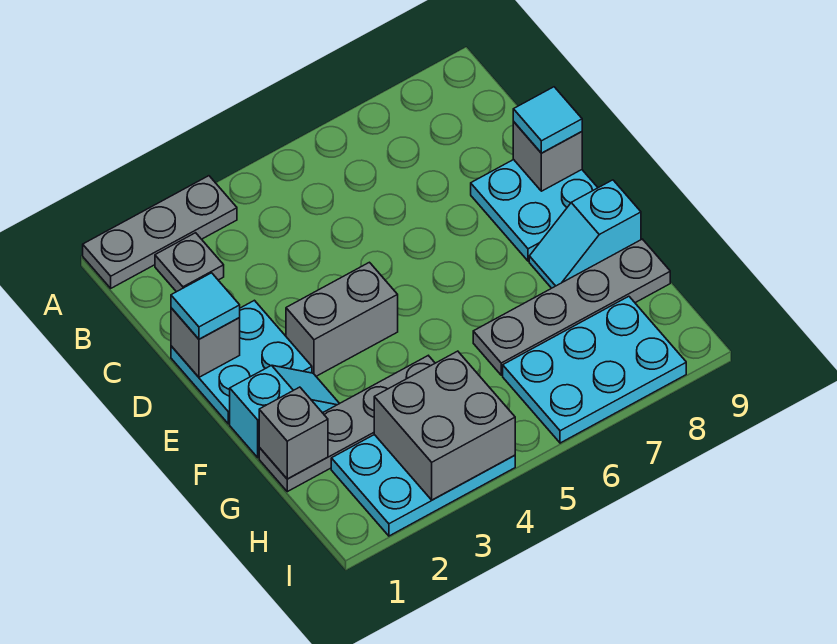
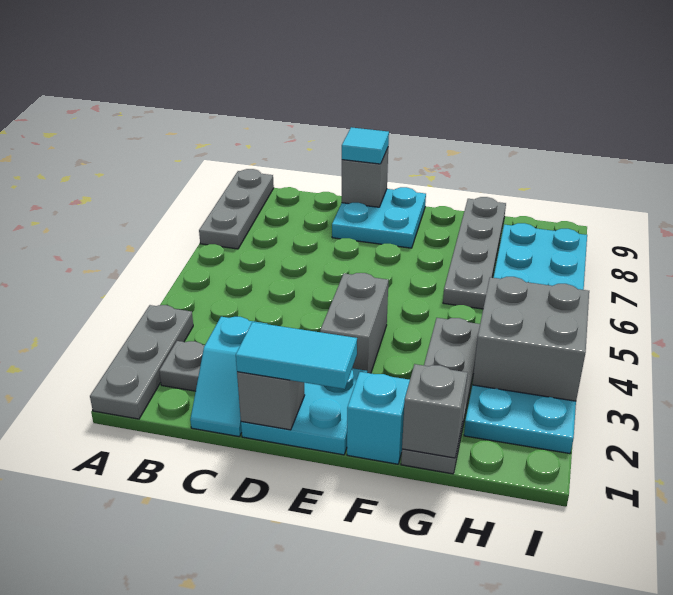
none -> grey plate A7:A9 level 1
cyan tile D1 level 3 -> cyan tile D1:E1 level 3
cyan slope F8:F9 level 1 top 9 -> cyan slope C1:C2 level 1 top 2

